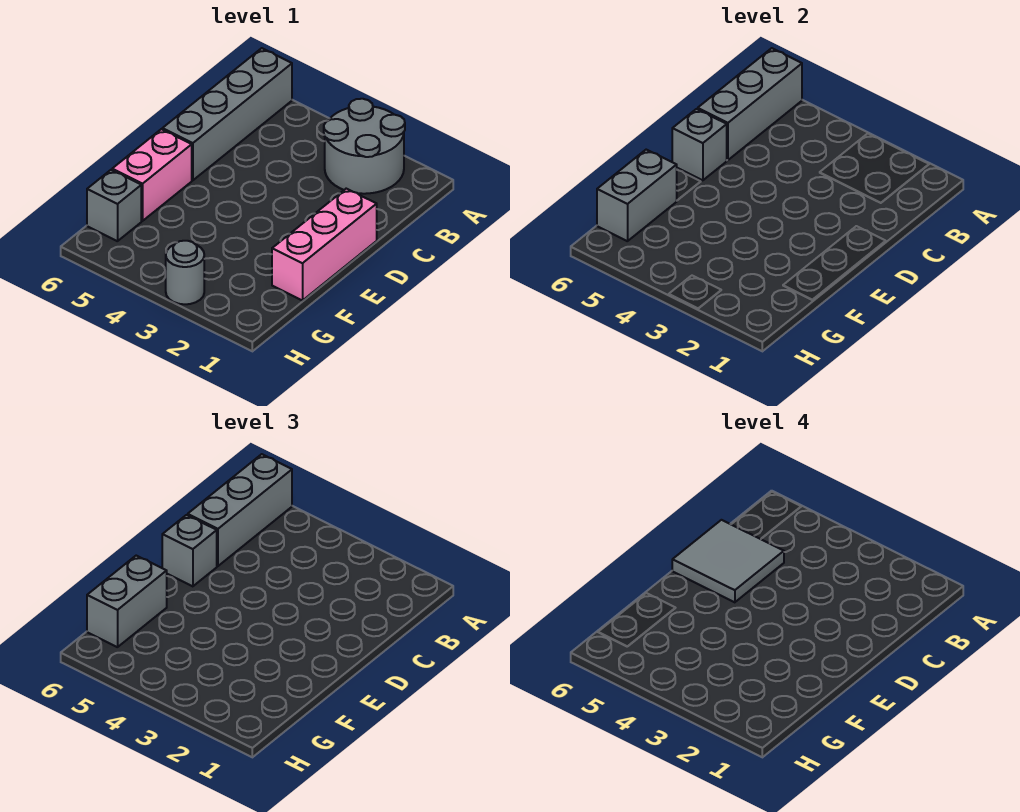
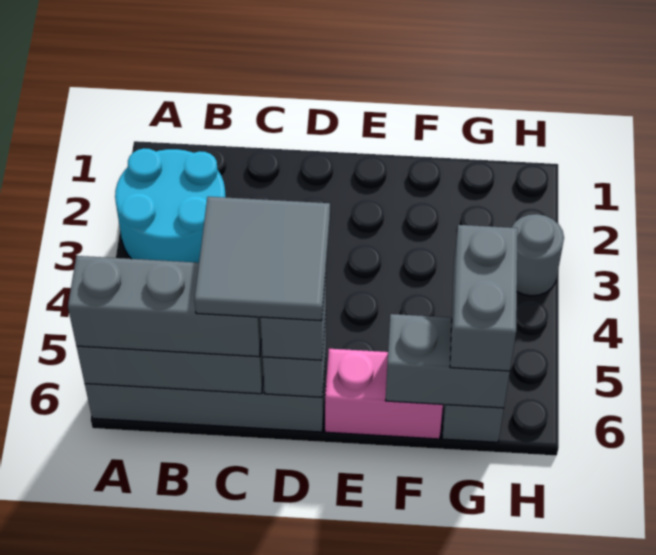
grey round brick A2:B3 level 1 -> cyan round brick A2:B3 level 1
pink brick D1:F1 level 1 -> none
grey brick F6:G6 level 3 -> grey brick G5:G6 level 3

